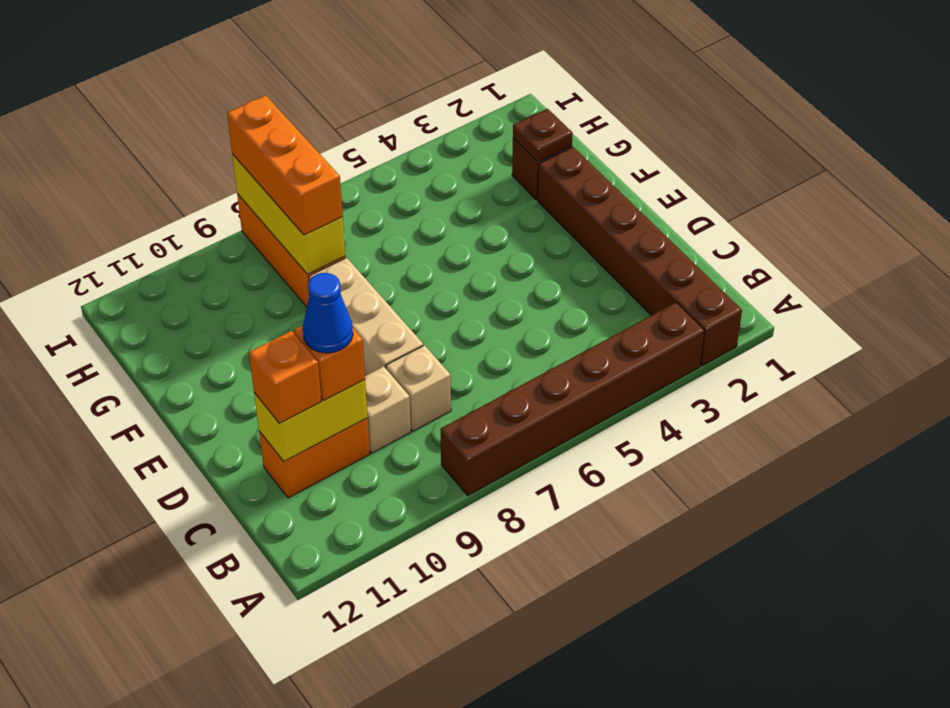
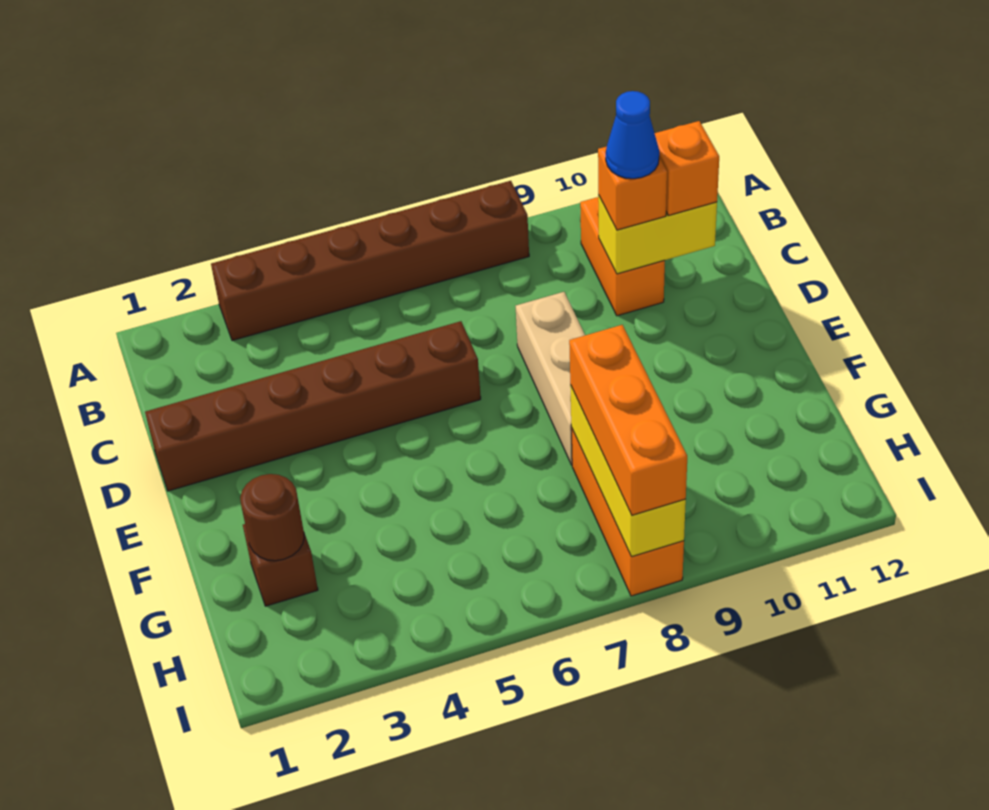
brown brick A2:F2 level 1 -> brown brick D1:D6 level 1
tan brick C8 level 1 -> none
tan brick C9 level 1 -> none
orange brick C10:C11 level 1 -> orange brick B10:C10 level 1
brown plate G2 level 2 -> brown round brick G2 level 2

